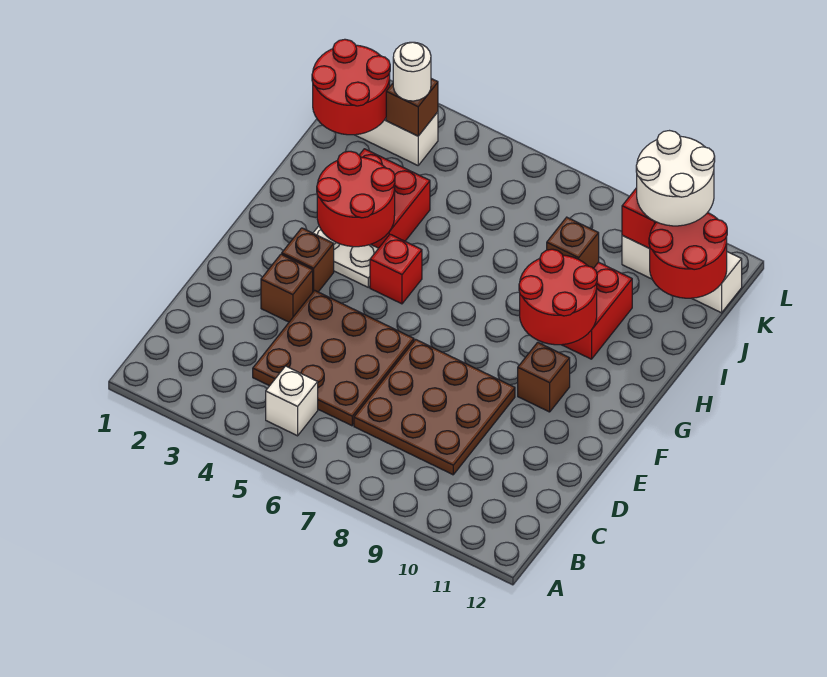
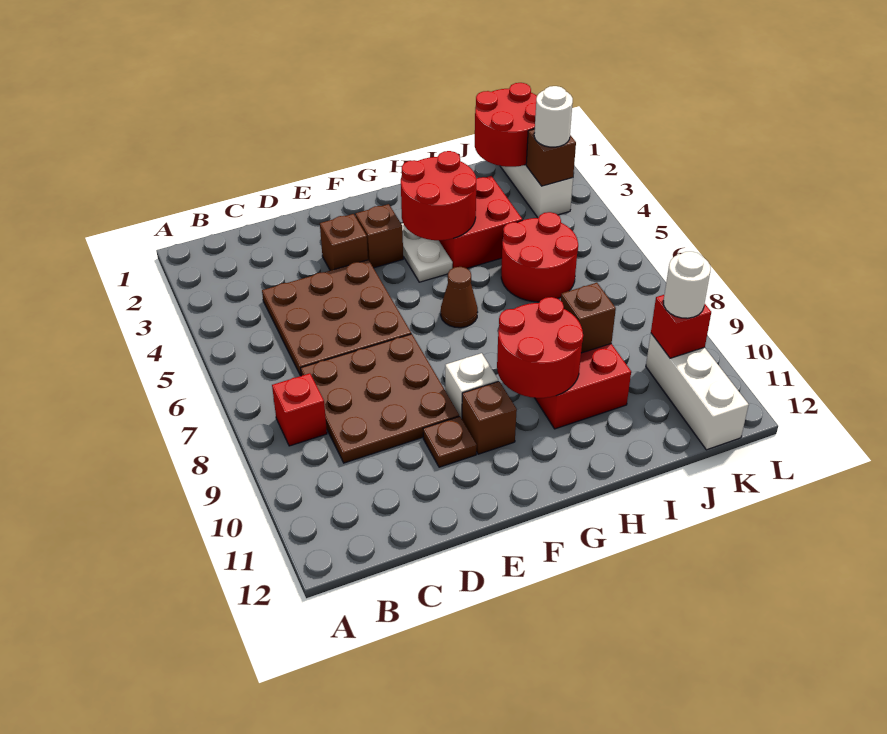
white brick B5 level 1 -> white brick F9 level 1
none -> brown plate E10 level 1
red brick G5 level 1 -> red brick B8 level 1
none -> brown cone G6 level 1
red round brick J11:K12 level 2 -> red round brick I5:J6 level 1
white round brick K10:L11 level 3 -> white round brick K10 level 3

